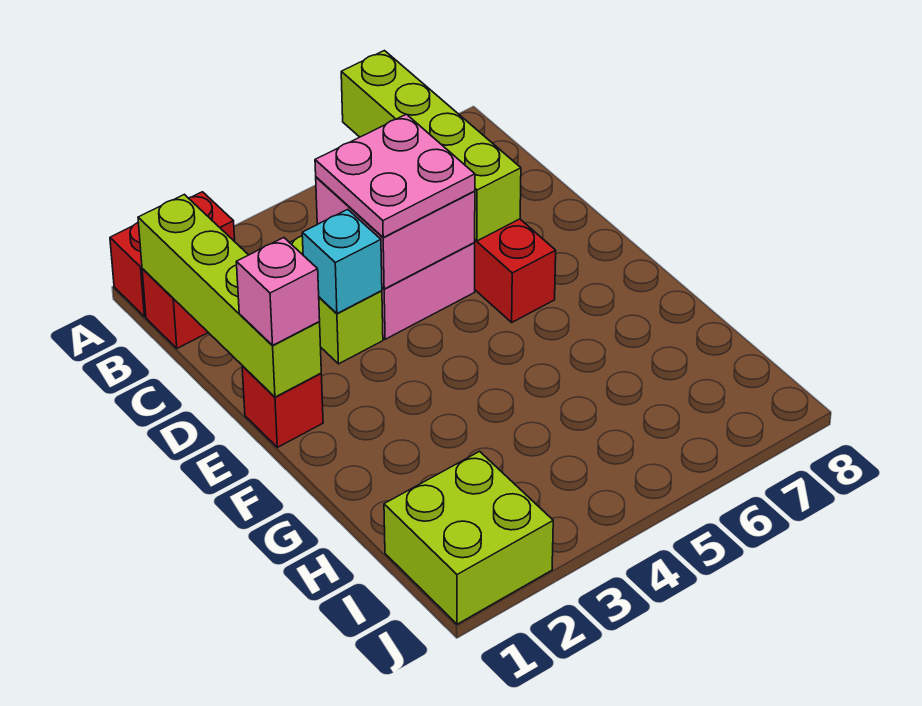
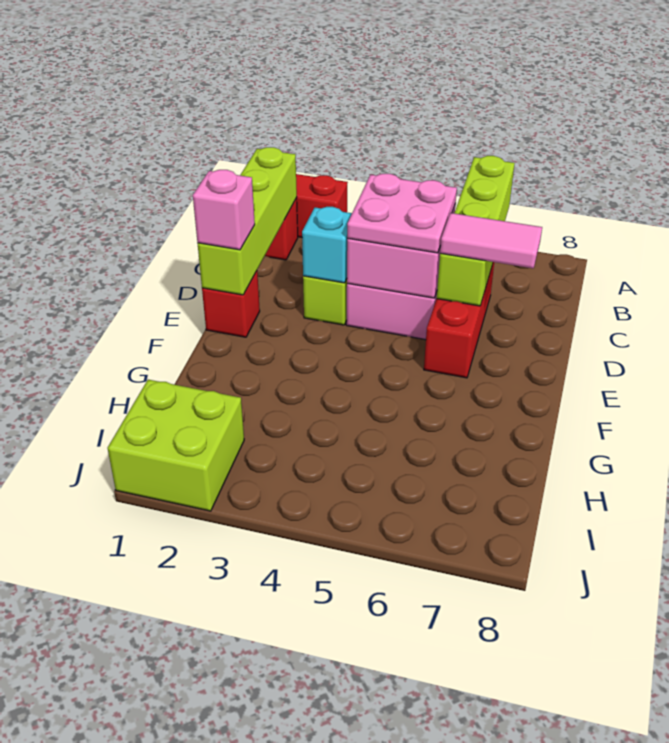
none -> pink tile D6:D7 level 3

